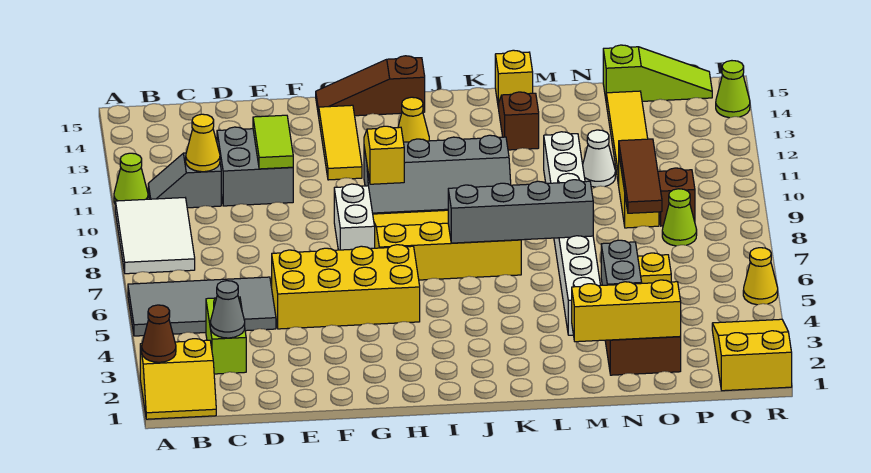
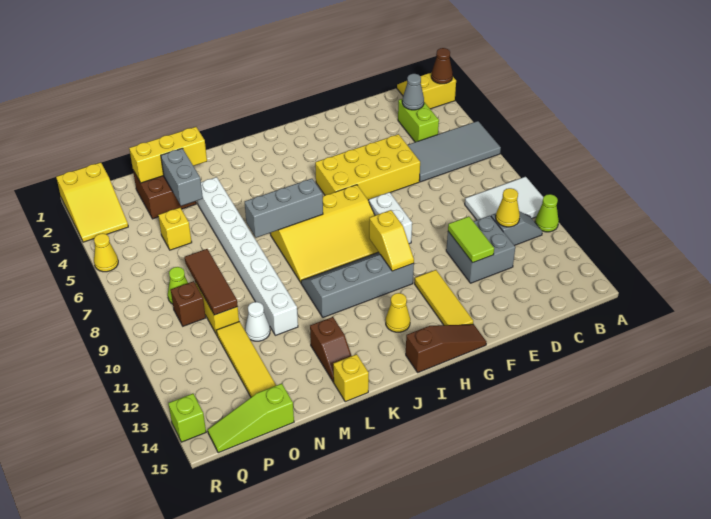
white tile A8:B10 level 1 -> white tile A9:C10 level 1
grey brick J7:M7 level 2 -> grey brick J7:L7 level 2
lime cone R14 level 1 -> lime brick R14 level 1

